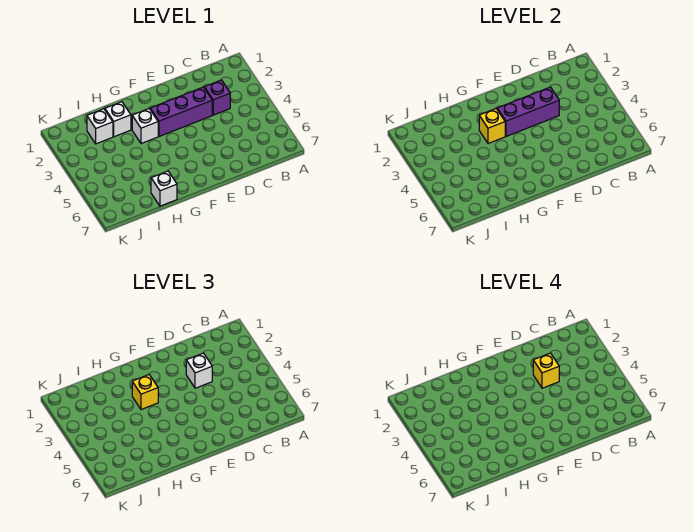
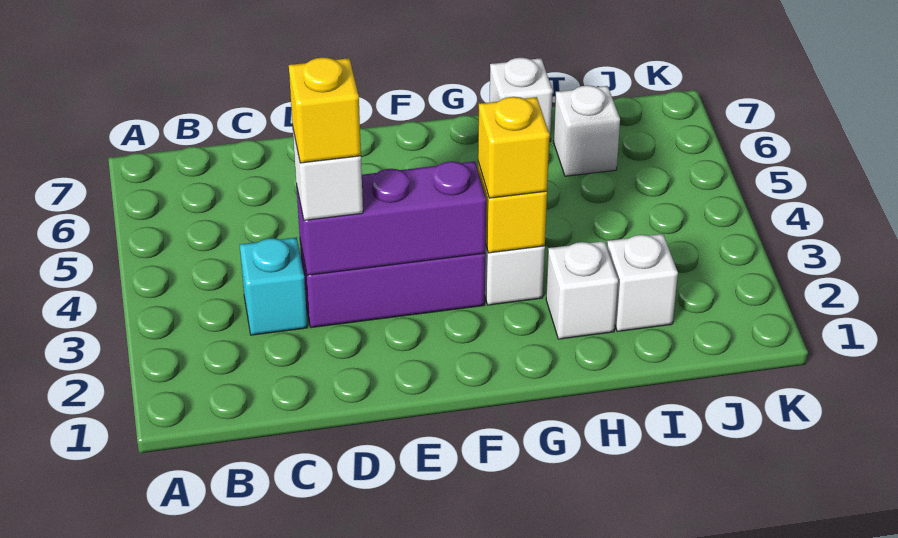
purple brick C3 level 1 -> cyan brick C3 level 1
none -> white brick I6 level 1

